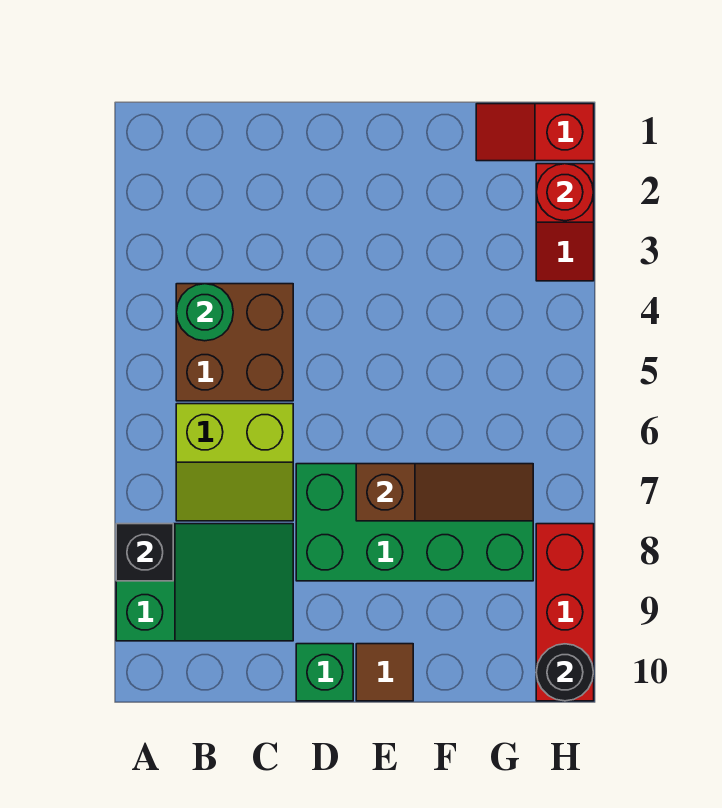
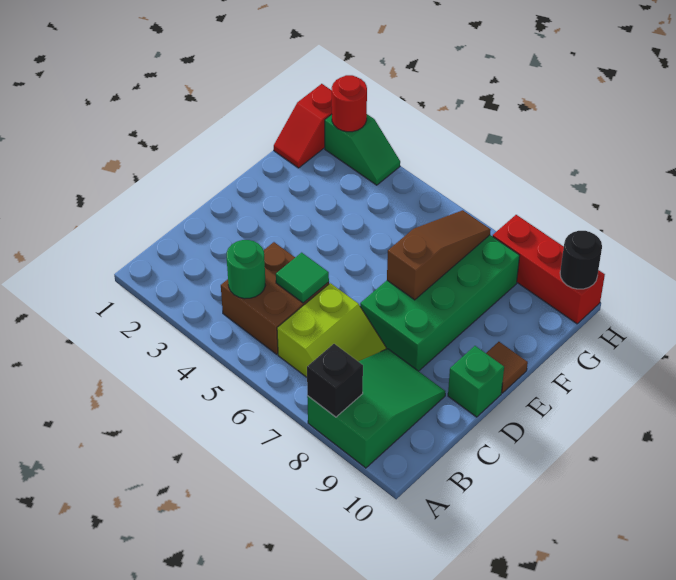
none -> green tile C5 level 2
red slope H2:H3 level 1 top 2 -> green slope H2:H3 level 1 top 2

